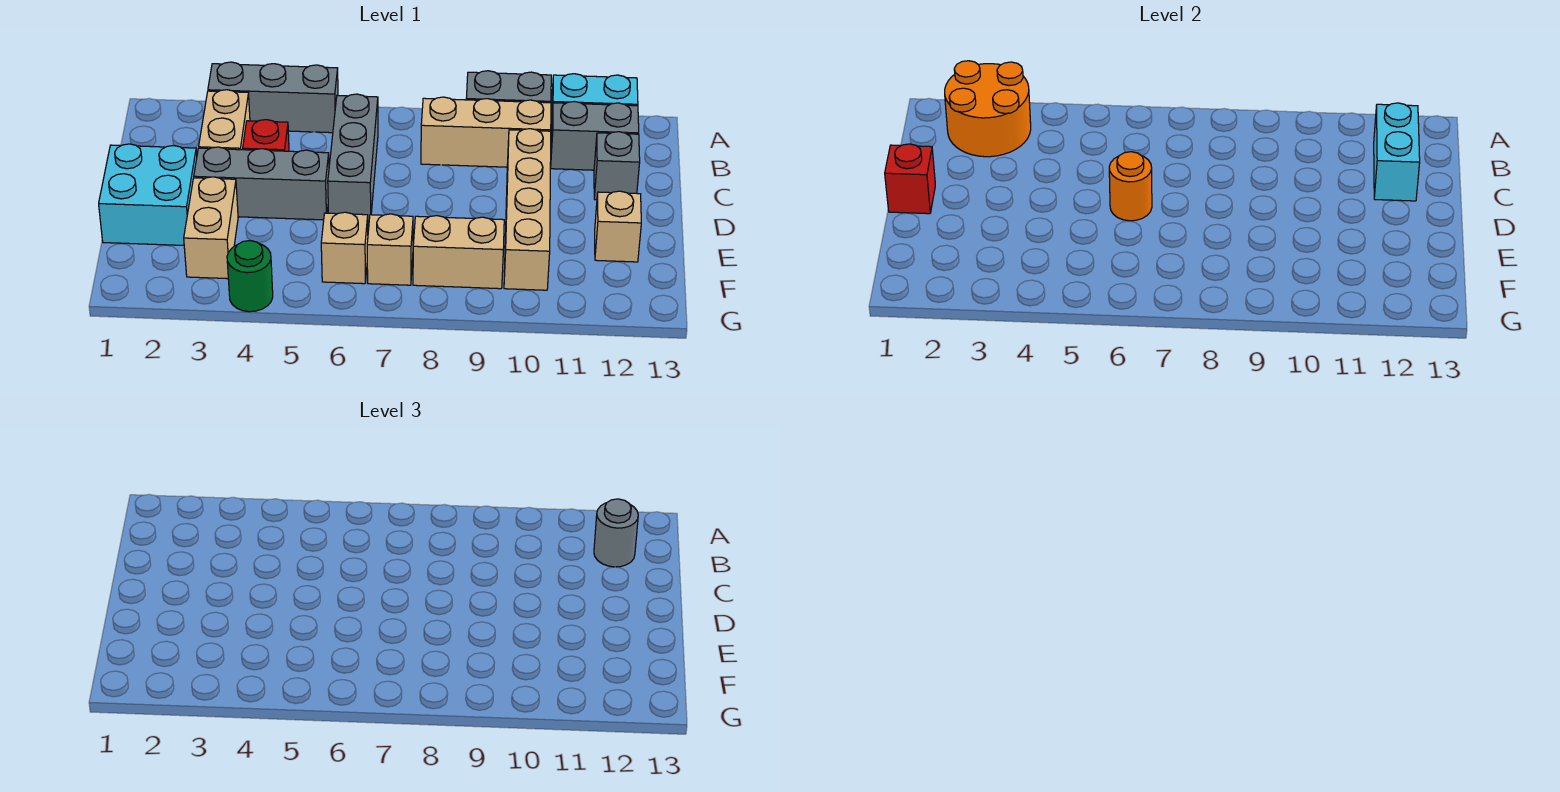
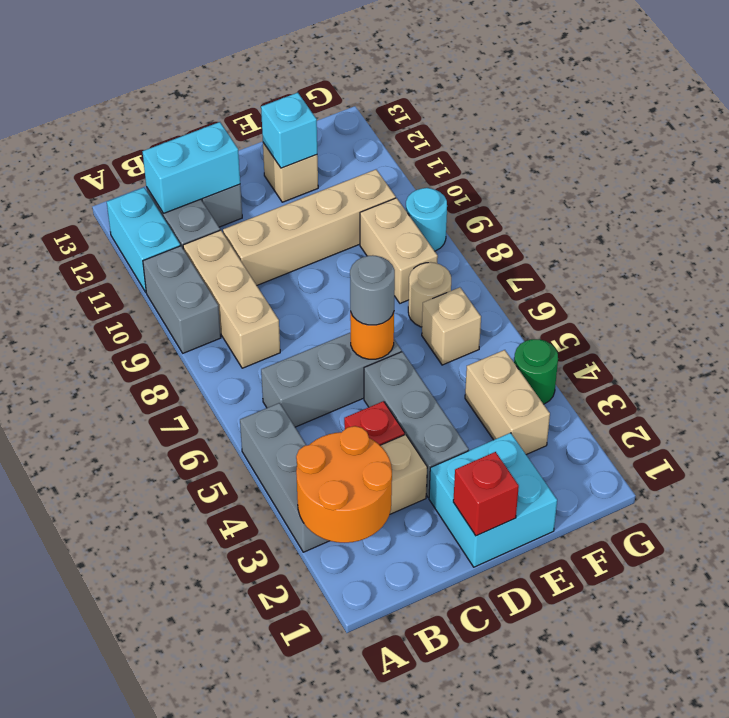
grey round brick B12 level 3 -> grey round brick D6 level 3
tan brick E3:F3 level 1 -> tan brick F3:F4 level 1
none -> cyan brick E12 level 2
tan brick F7 level 1 -> tan round brick F7 level 1
none -> cyan round brick G9 level 1

